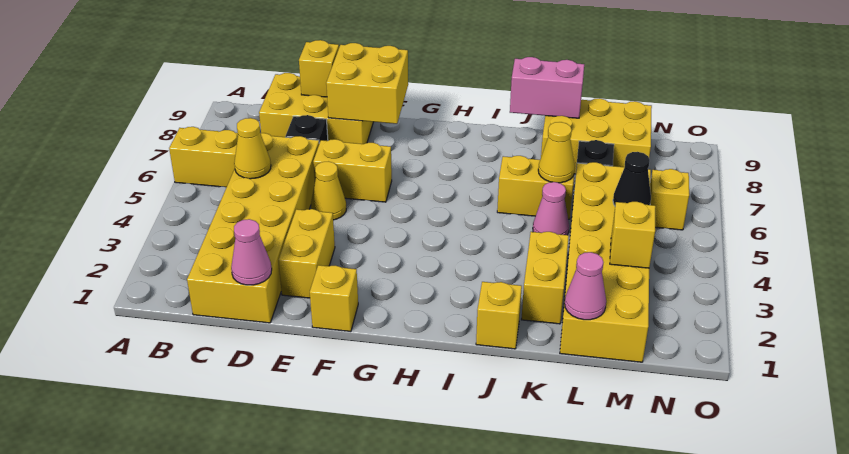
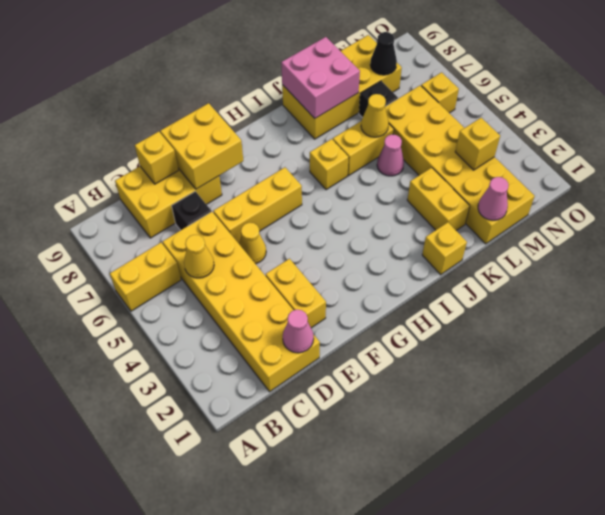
yellow brick E6:F6 level 1 -> yellow brick E6:G6 level 1
yellow brick F1 level 1 -> yellow brick I6 level 1
pink brick J9:K9 level 2 -> pink brick J8:K9 level 2
yellow brick K8:M9 level 1 -> yellow brick J8:M9 level 1
black cone M5 level 2 -> black cone M8 level 2

